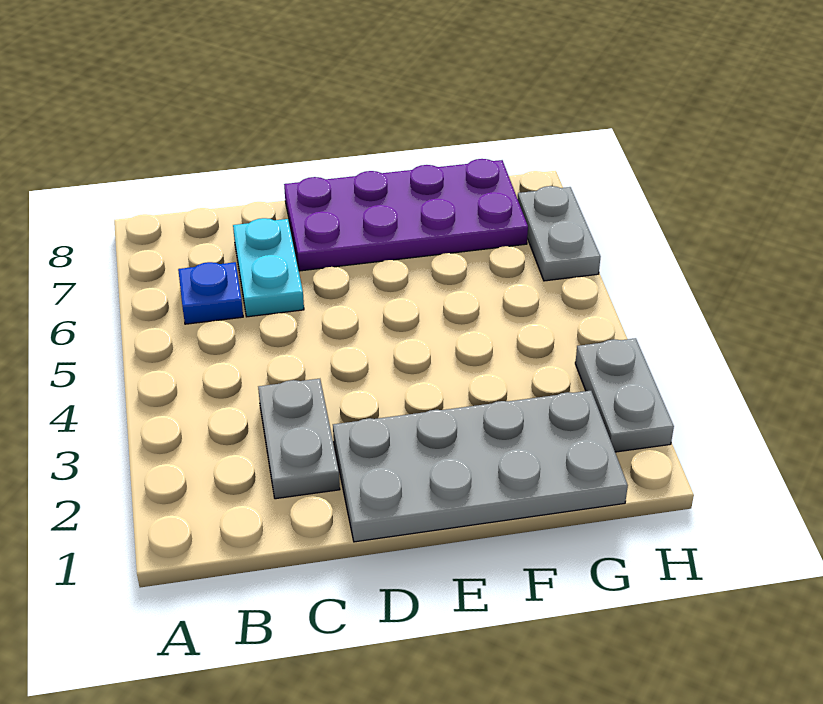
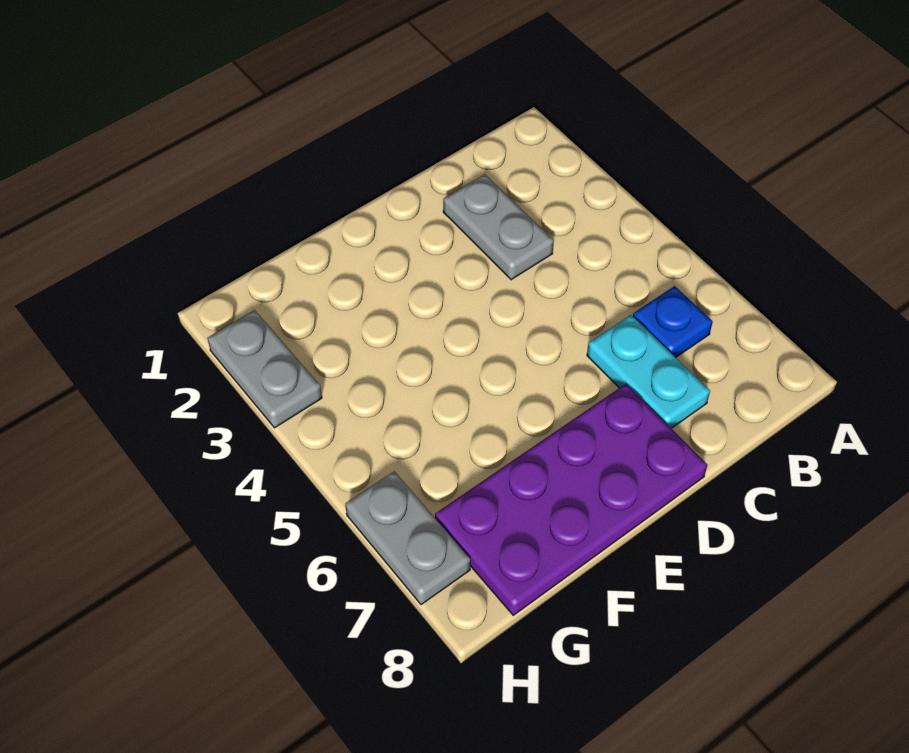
grey plate D1:G2 level 1 -> none

